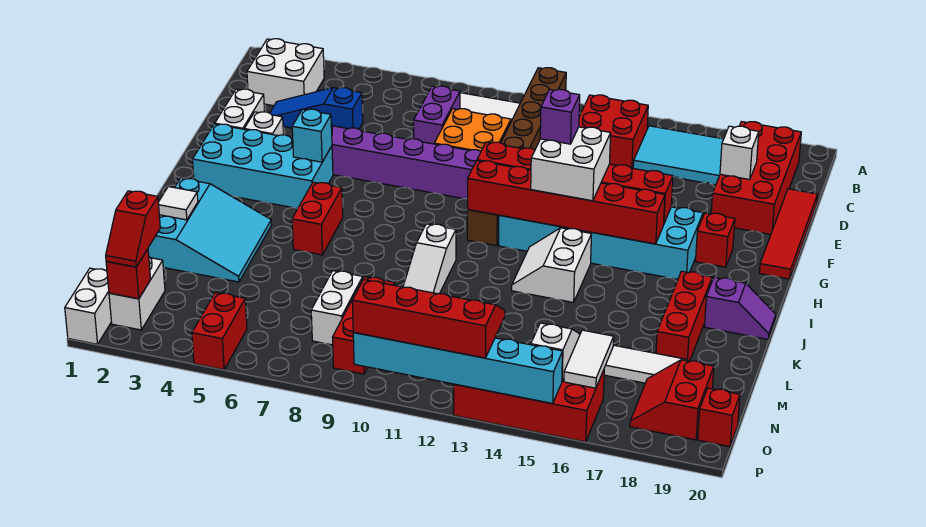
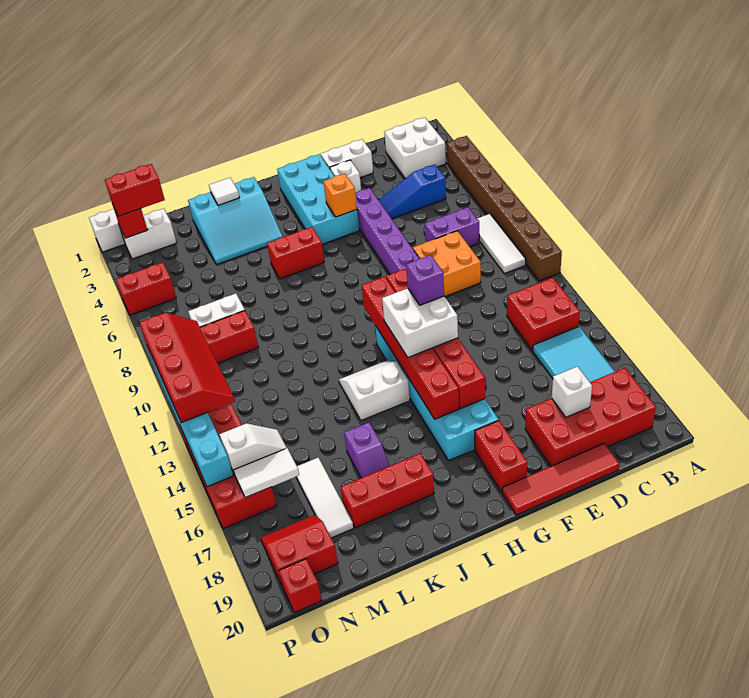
brown brick A11:H11 level 1 -> brown brick A4:A11 level 1
blue slope D3:D5 level 1 top 5 -> blue slope C5:E5 level 1 top C
cyan brick G5 level 2 -> orange brick G5 level 2
red brick G18 level 1 -> red brick G18:G19 level 1
white slope J10:L10 level 1 top J -> none
purple slope J19:J20 level 1 top 19 -> purple slope K16:K17 level 1 top 16
red slope N2:O2 level 3 top N -> red brick N2:O2 level 3

